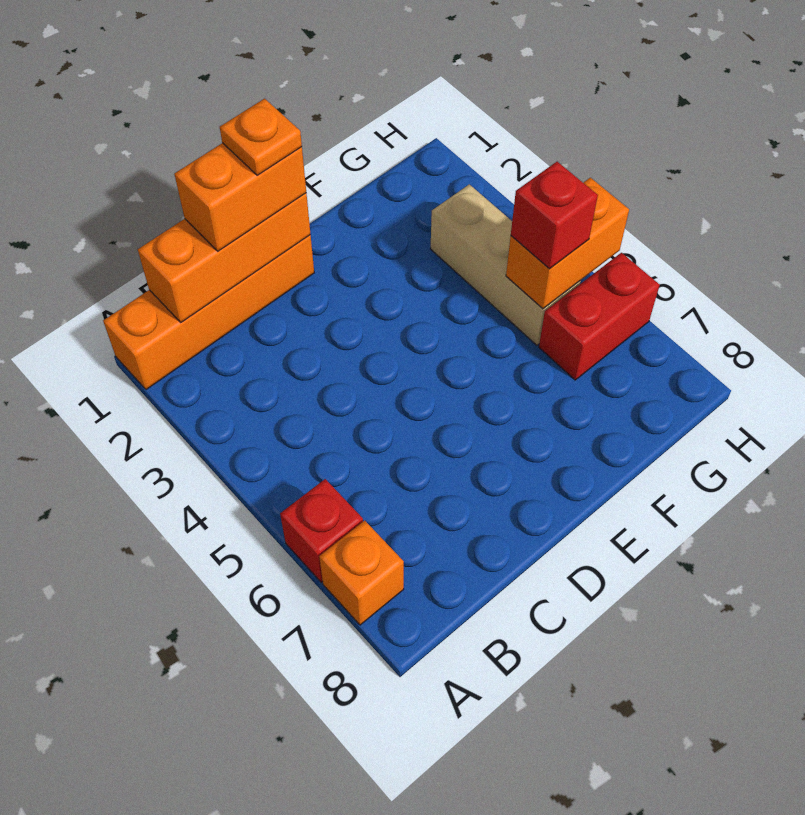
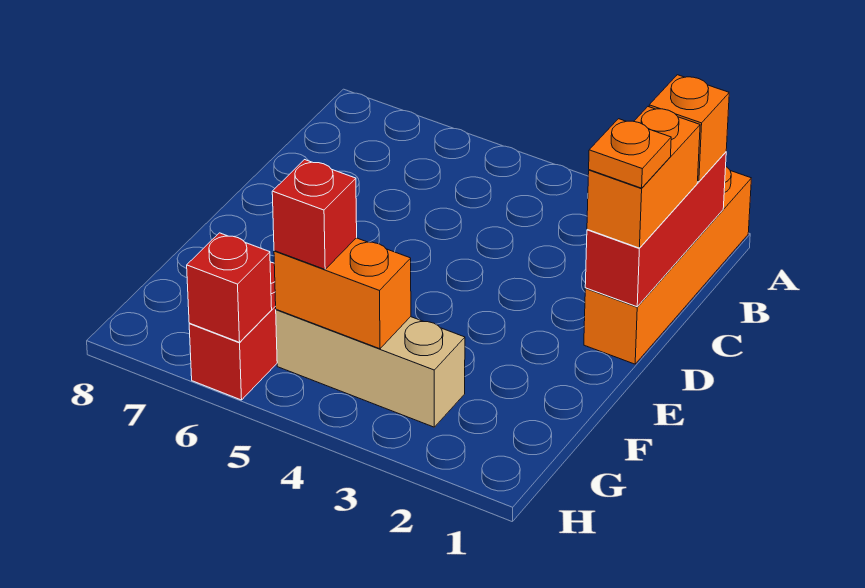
red brick A6 level 1 -> red brick H6 level 2
orange brick A7 level 1 -> orange brick B1 level 3
orange brick B1:D1 level 2 -> red brick B1:D1 level 2
orange brick G5:H5 level 2 -> orange brick G4:G5 level 2

